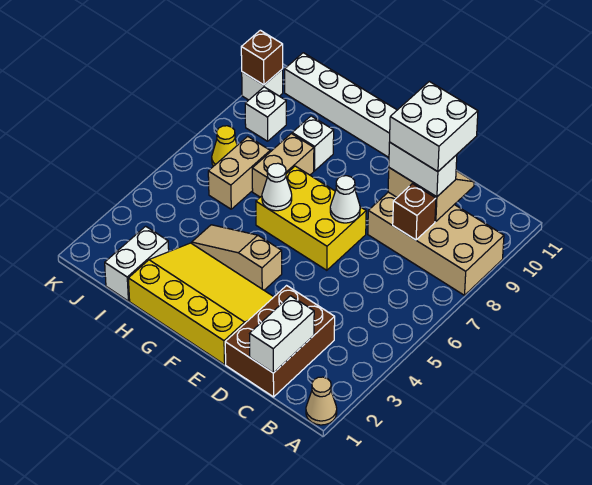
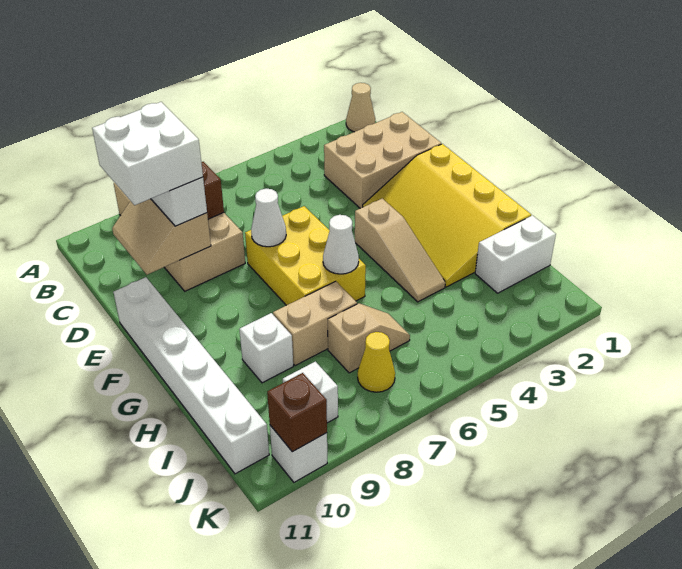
brown brick C1:D3 level 1 -> tan brick C1:D3 level 1
white brick C1:C2 level 2 -> none
tan brick I6:I7 level 1 -> tan slope I6:I7 level 1 top 7

